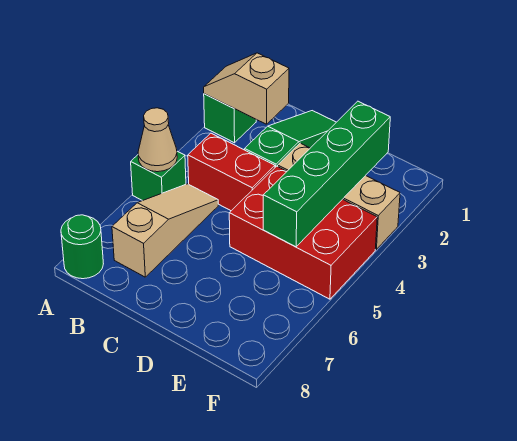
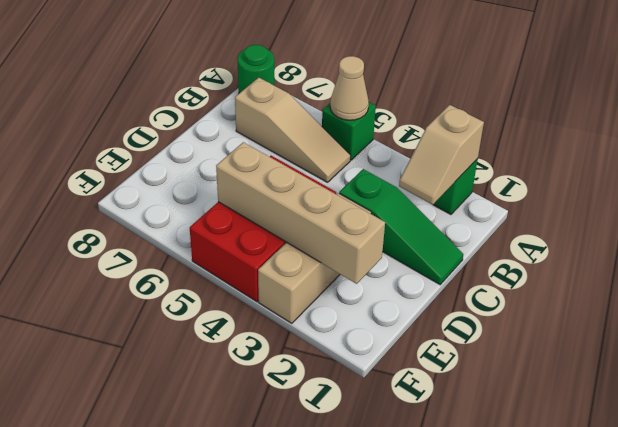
tan slope A2:B2 level 2 top B -> tan slope A2:B2 level 2 top A
red brick B4:C4 level 1 -> none
green brick E2:E5 level 2 -> tan brick E2:E5 level 2

